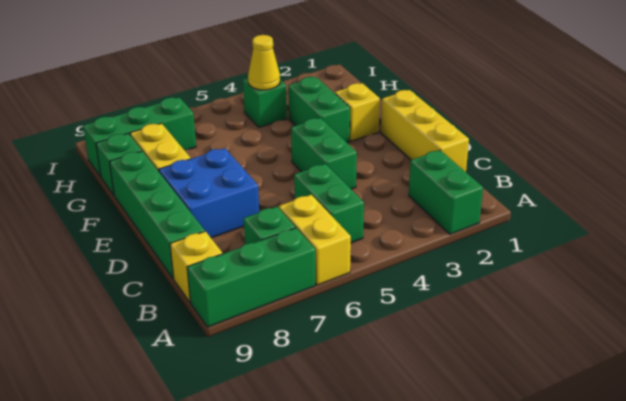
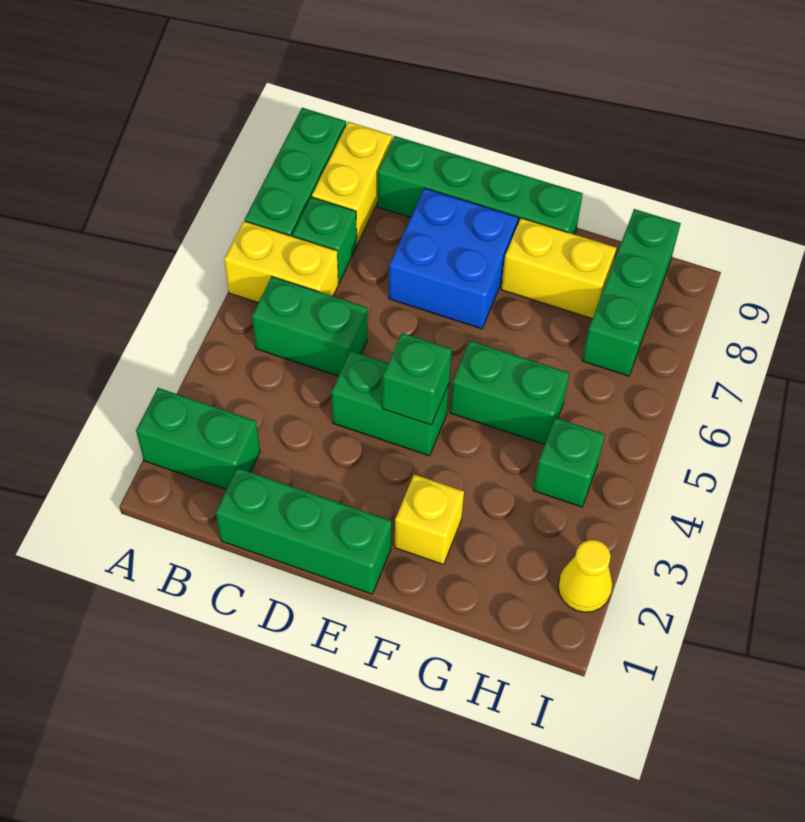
yellow brick B9 level 1 -> yellow brick B8:B9 level 1
yellow brick C1:E1 level 1 -> green brick C1:E1 level 1
green brick F3:G3 level 1 -> green brick F5:G5 level 1
green brick G9 level 1 -> green brick E4 level 2
yellow cone H4 level 2 -> yellow cone I2 level 1

